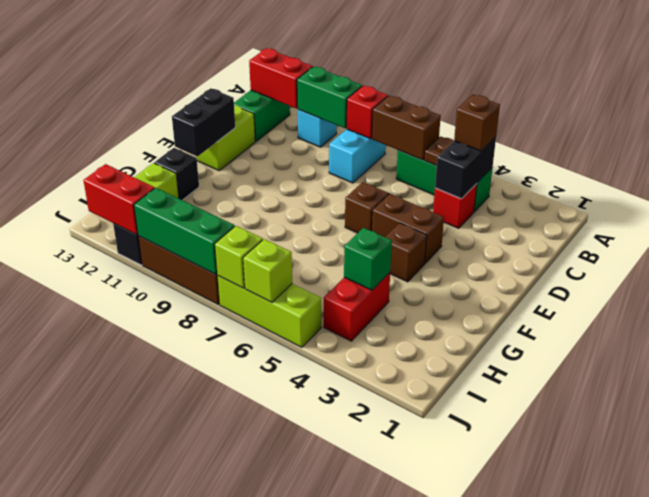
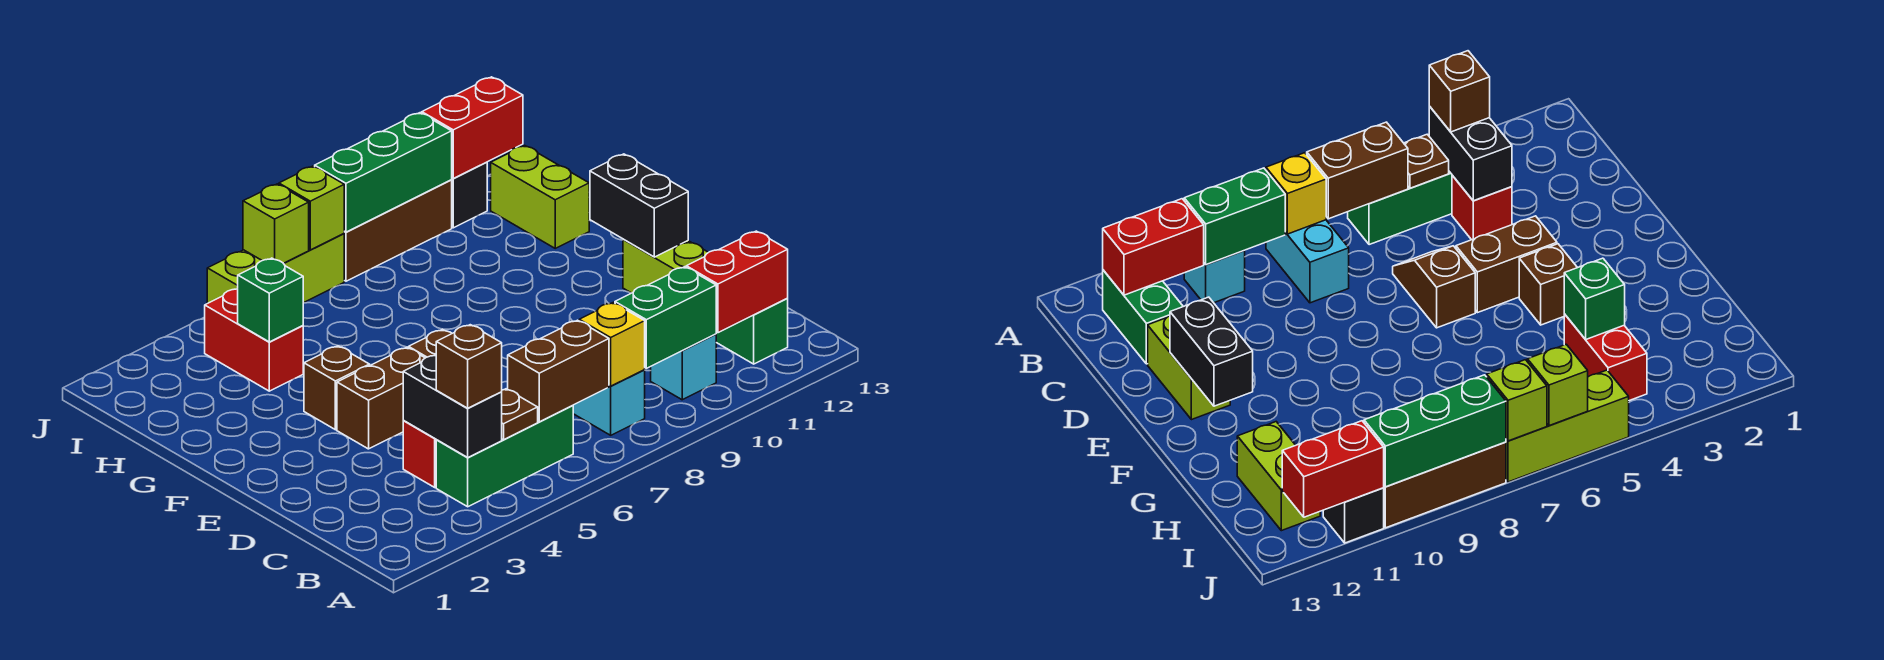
red brick B8 level 2 -> yellow brick B8 level 2
black brick G12 level 1 -> none

